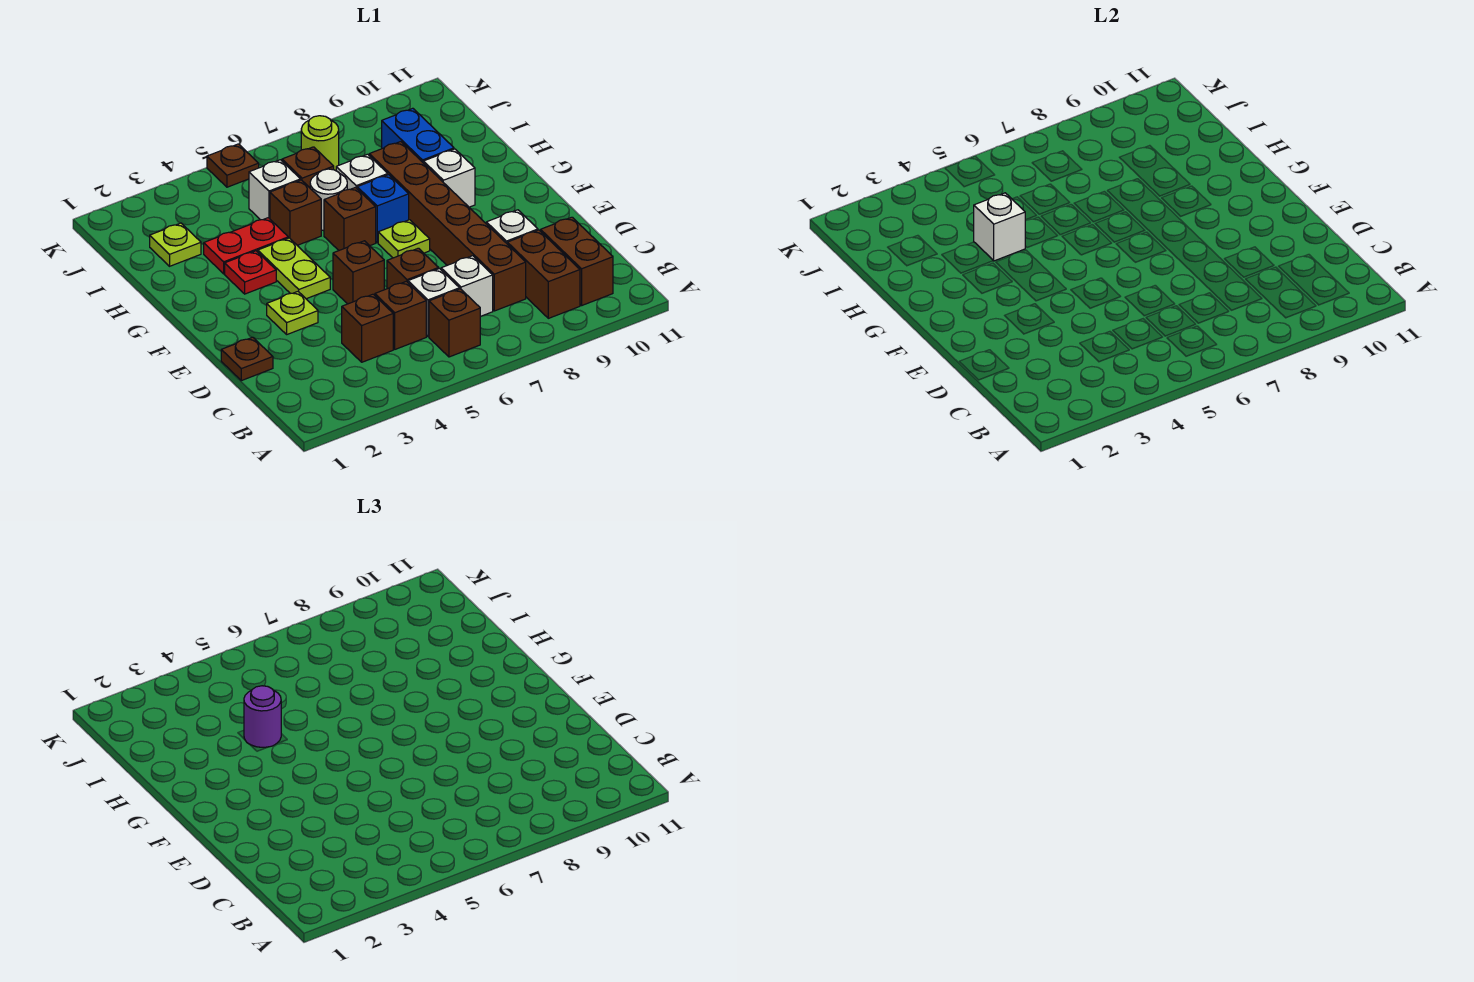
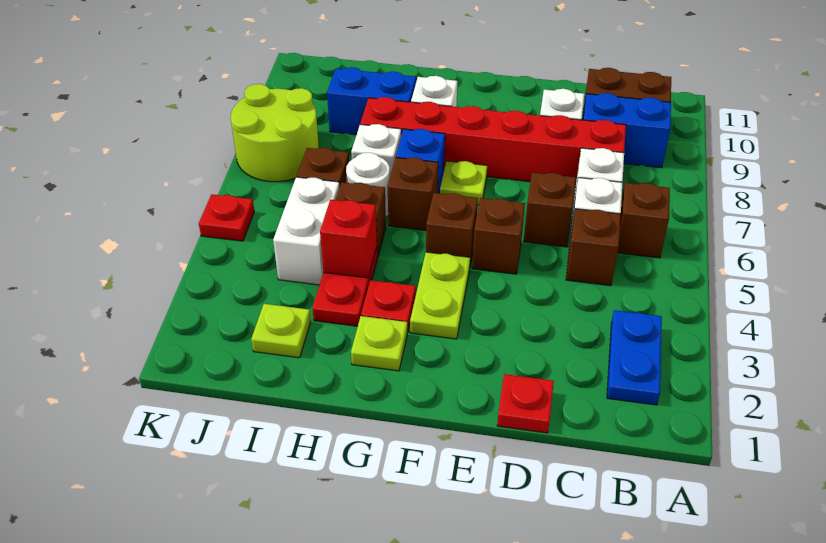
none -> blue plate B2:B3 level 1
brown brick B9:C9 level 1 -> blue brick B9:C9 level 1
brown brick C4 level 1 -> brown brick F5 level 1
brown brick C8:H8 level 1 -> red brick C8:H8 level 1
brown plate D1 level 1 -> red plate D1 level 1
lime plate E3 level 1 -> lime plate G2 level 1
lime plate F4:G4 level 1 -> lime plate F3:F4 level 1
white brick H4 level 2 -> red brick H4 level 2
purple round brick H4 level 3 -> none
white brick I5 level 1 -> white brick I4:I5 level 1
lime round brick J7 level 1 -> lime round brick J7:K8 level 1
brown plate K5 level 1 -> red plate K5 level 1

